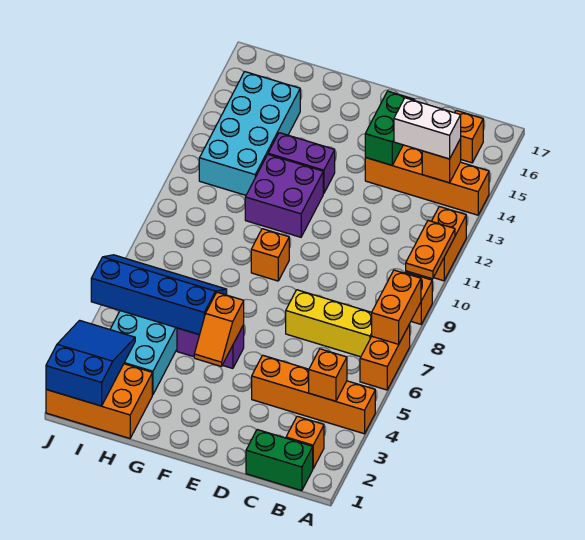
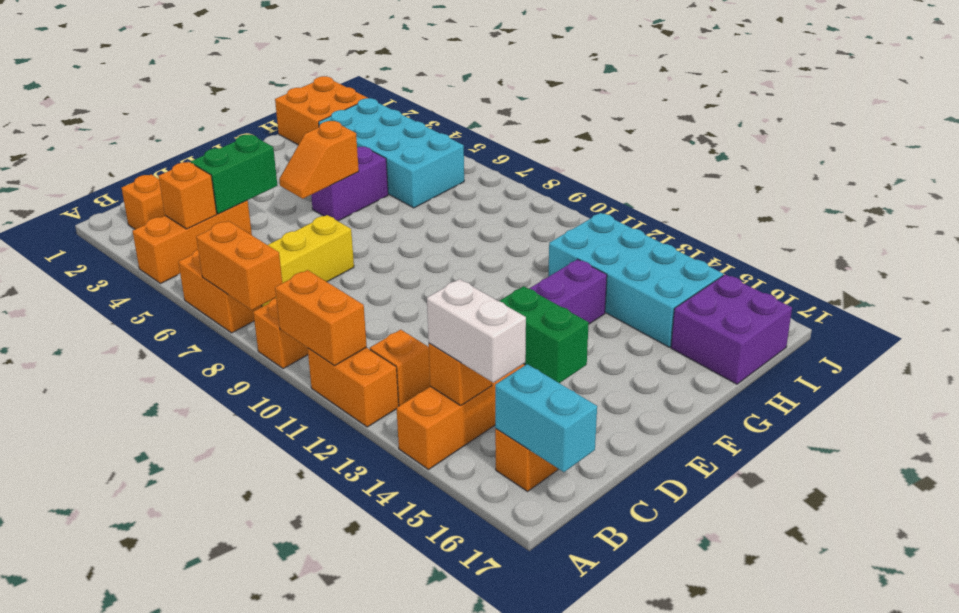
orange brick A4:D4 level 1 -> orange brick A4:C4 level 1
orange plate A10:A11 level 2 -> orange brick A10:A11 level 2
green brick B1:C1 level 1 -> green brick C4:D4 level 2
white brick B14:C14 level 3 -> white brick B14:B15 level 3
none -> cyan brick B16:B17 level 2
orange slope F4:F5 level 2 top 5 -> orange slope E5:F5 level 2 top F
orange brick F9 level 1 -> orange brick B12 level 1
purple brick F11:G12 level 1 -> purple brick H16:I17 level 1
blue slope G5:J6 level 2 top 5 -> none
orange brick H1:J2 level 1 -> orange brick H1:I2 level 1
blue slope I1:J3 level 2 top 1 -> none

